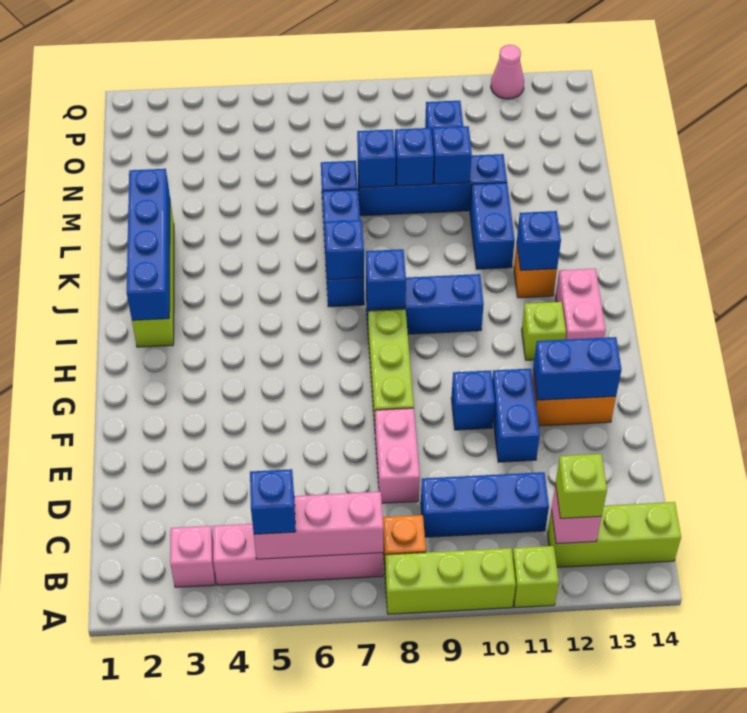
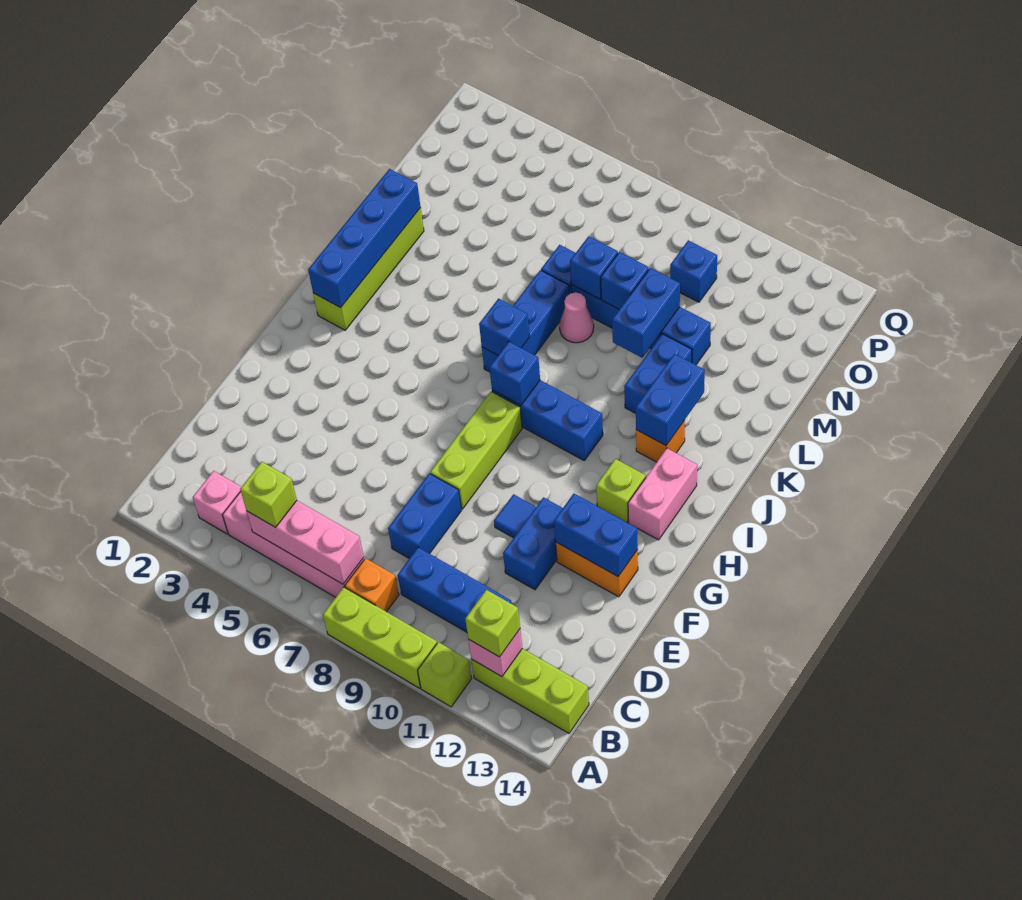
blue brick B5 level 3 -> lime brick B5 level 3
pink brick D8:E8 level 1 -> blue brick D8:E8 level 1
blue brick F10 level 1 -> blue tile F10 level 1
blue brick J12 level 2 -> blue brick J12:K12 level 2
blue brick M10 level 2 -> blue brick L10:M10 level 2
pink cone Q12 level 1 -> pink cone L8 level 1

